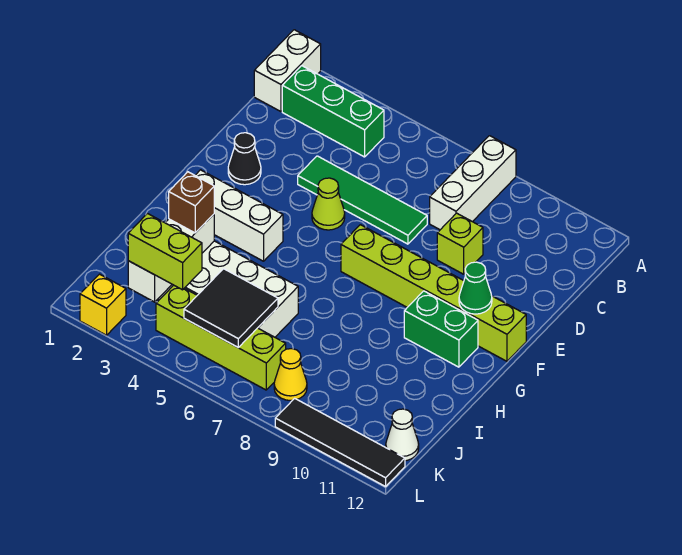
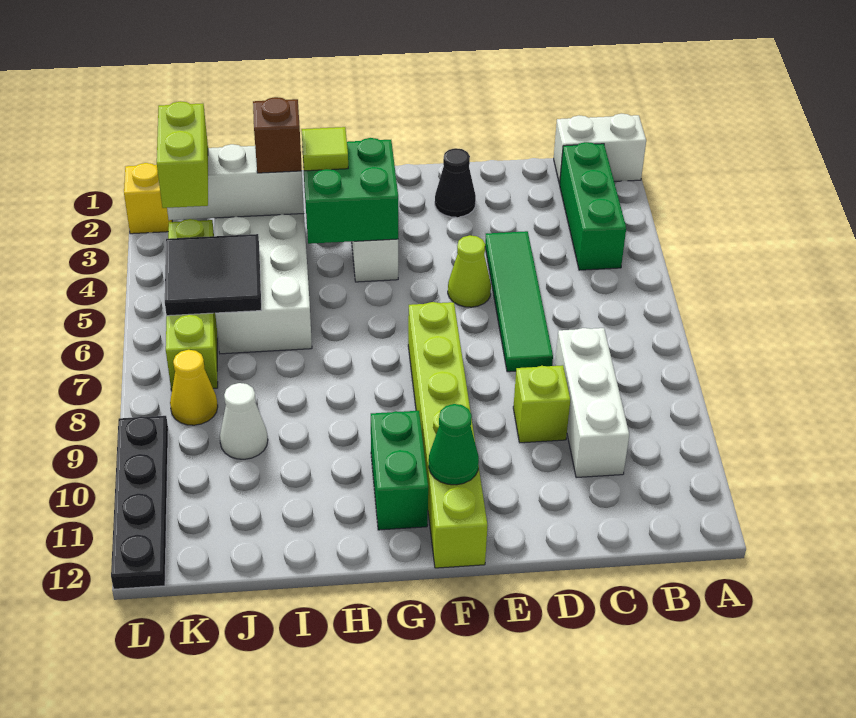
white brick A8:C8 level 1 -> white brick C8:C10 level 1
none -> green brick G3:H4 level 2
none -> lime tile H3 level 3
white cone K12 level 1 -> white cone J9 level 1
black tile L9:L12 level 1 -> black plate L9:L12 level 1

